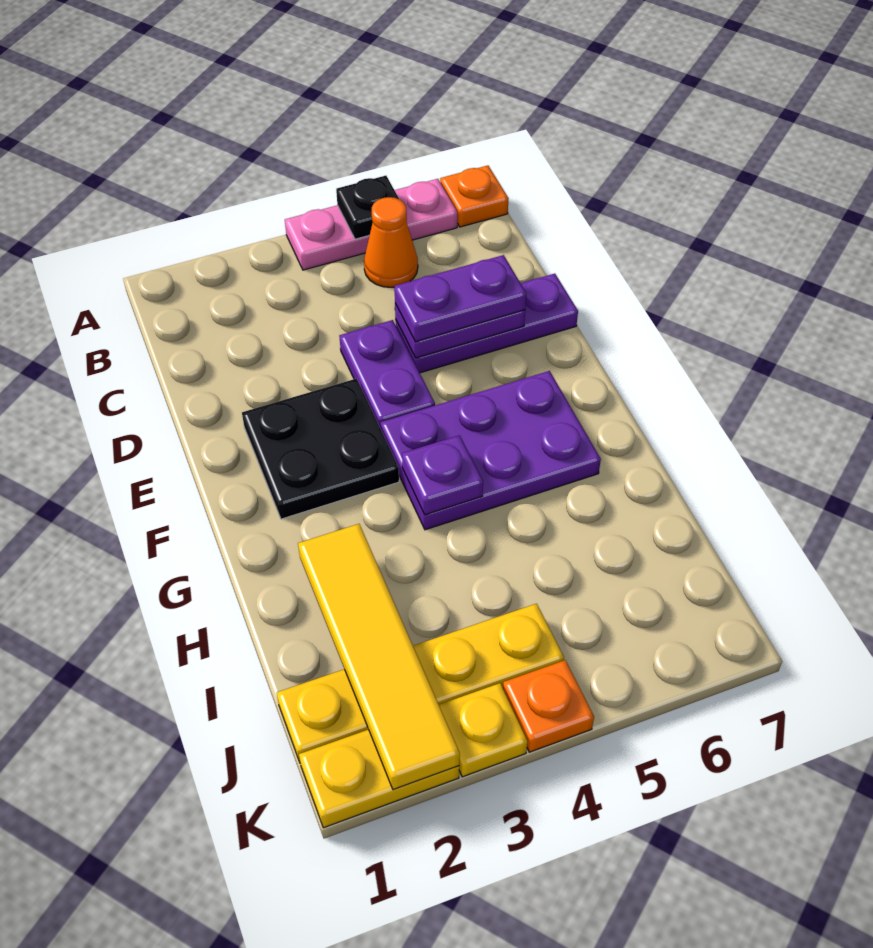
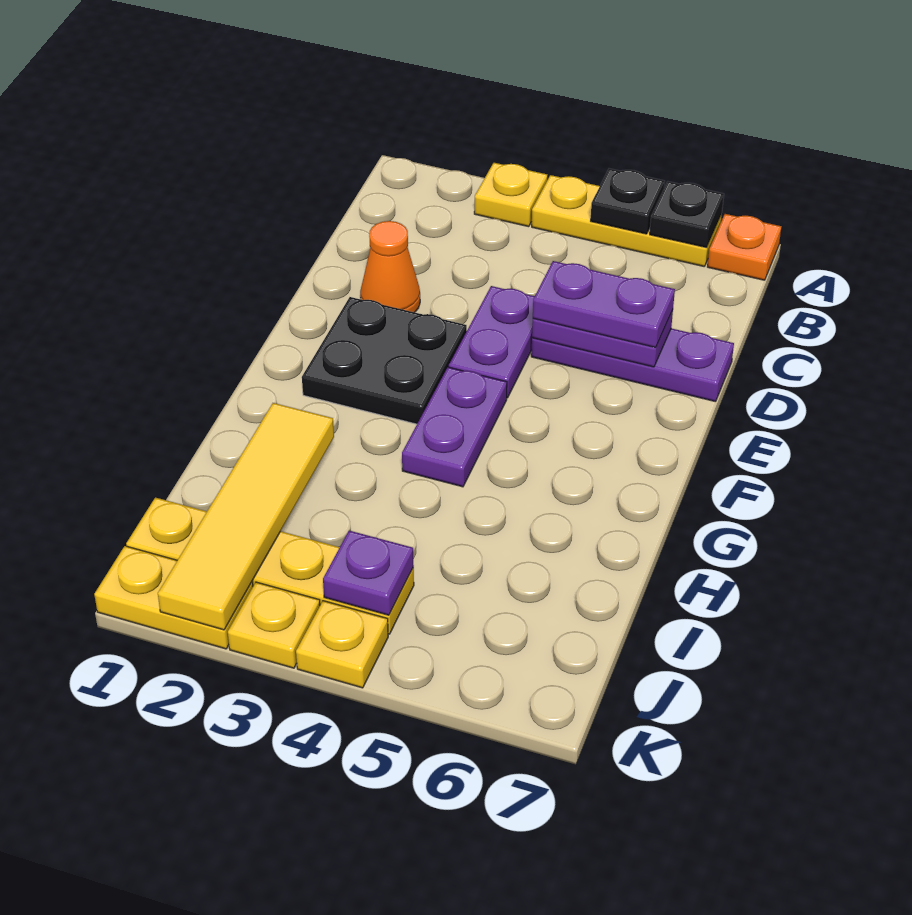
none -> yellow plate A3 level 1
pink plate A4:A6 level 1 -> yellow plate A4:A6 level 1
none -> black plate A6 level 2
orange cone B5 level 1 -> orange cone D2 level 1
purple plate F4:G6 level 1 -> purple plate F4:G4 level 1
purple plate G4 level 2 -> purple plate J4 level 2
orange plate K4 level 1 -> yellow plate K4 level 1

